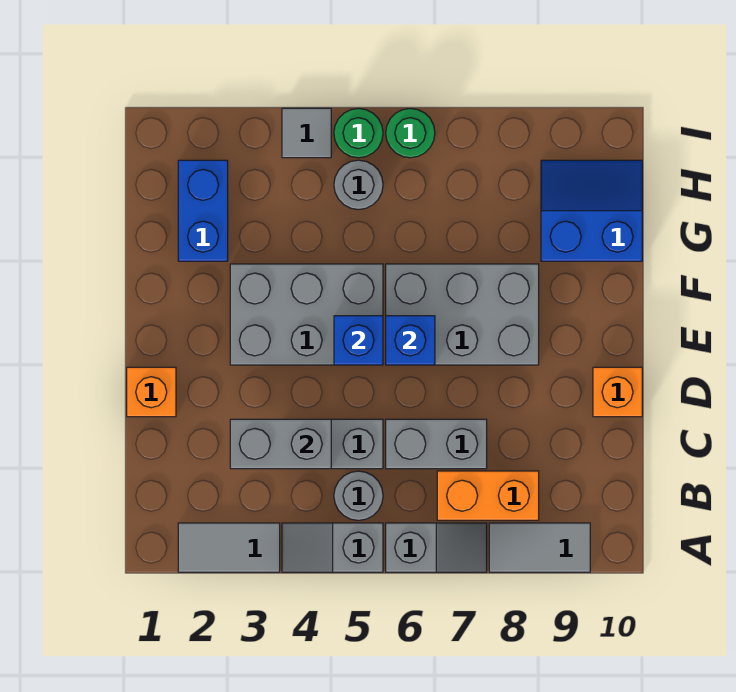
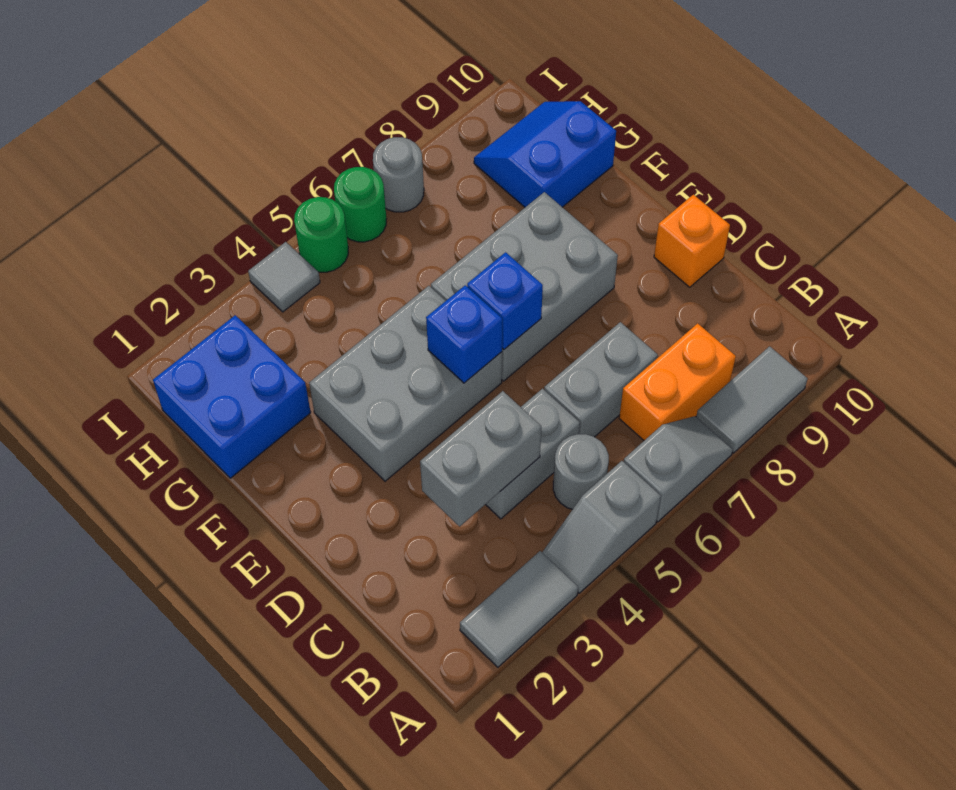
orange brick D1 level 1 -> none
blue brick G2:H2 level 1 -> blue brick G1:H2 level 1
grey round brick H5 level 1 -> grey round brick I7 level 1

